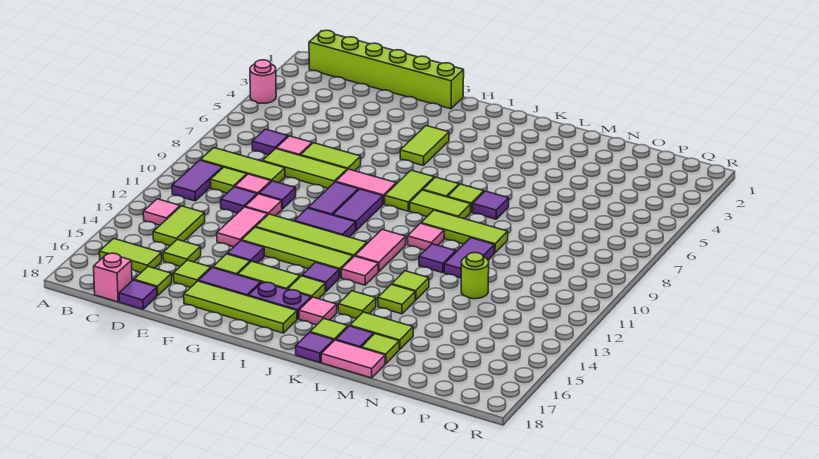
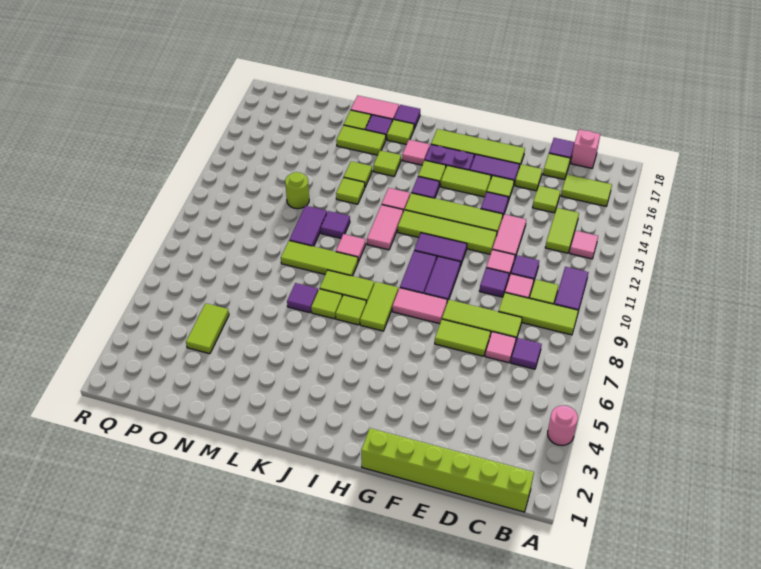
lime tile H4:H5 level 1 -> lime tile O4:O5 level 1

